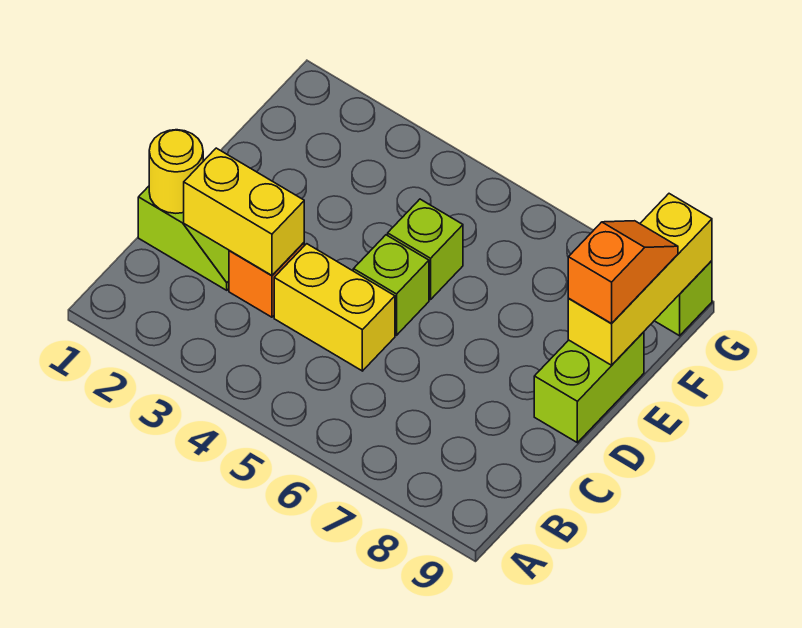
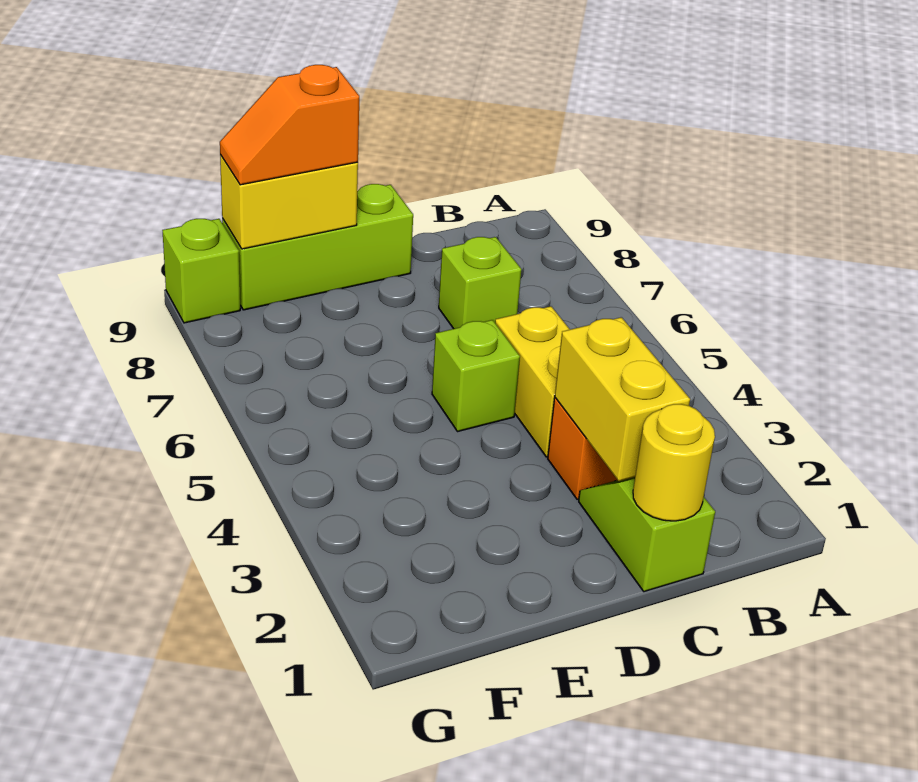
lime brick D9:E9 level 1 -> lime brick D9:F9 level 1
lime brick E5 level 1 -> lime brick C7 level 1
yellow brick E9:G9 level 2 -> yellow brick E9:F9 level 2

